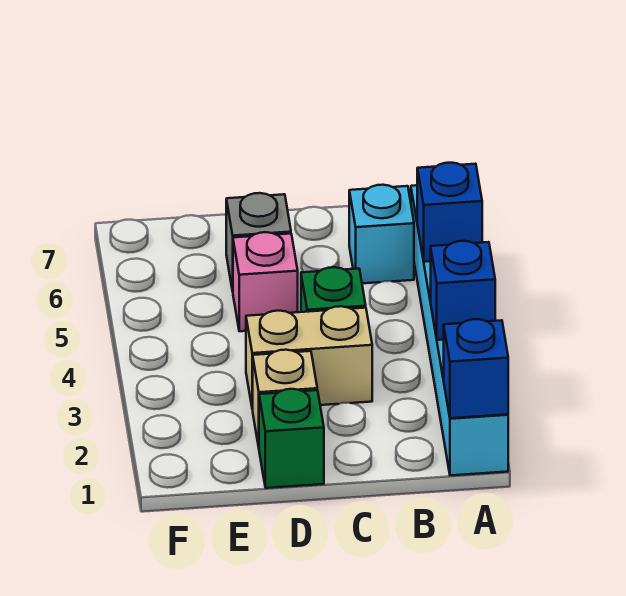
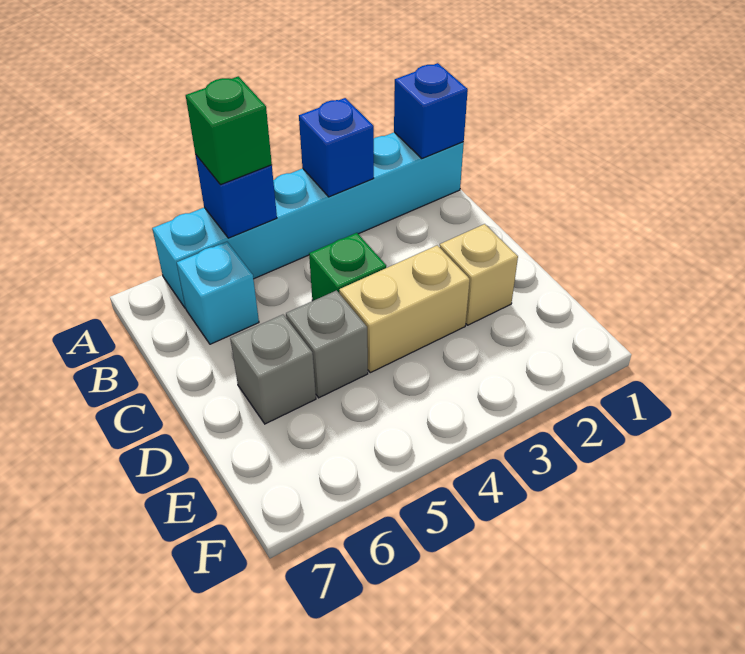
tan brick C3:D3 level 1 -> tan brick D3:D4 level 1
green brick D1 level 1 -> green brick A5 level 3
pink brick D5 level 1 -> grey brick D5 level 1

